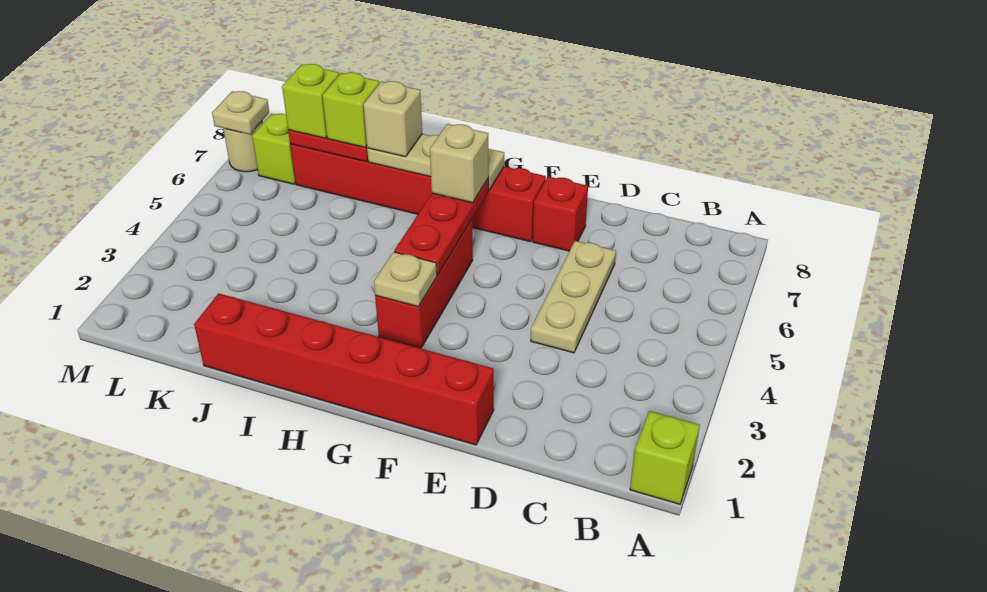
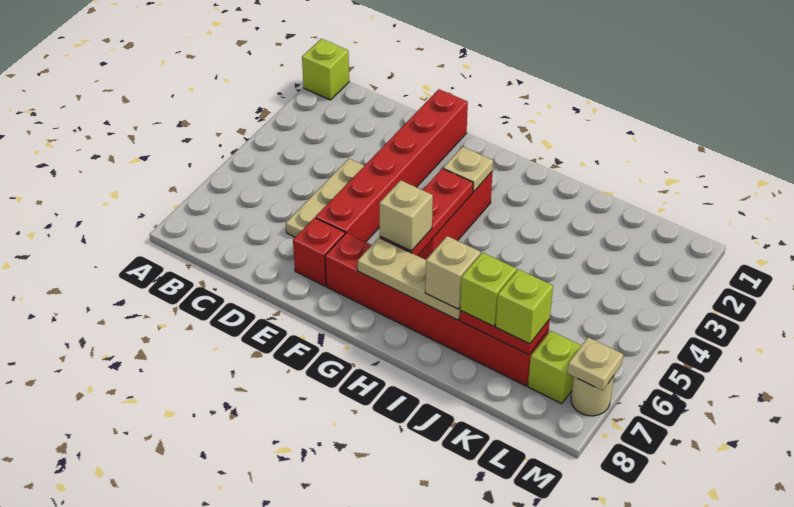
red brick E1:J1 level 1 -> red brick E1:E6 level 1

